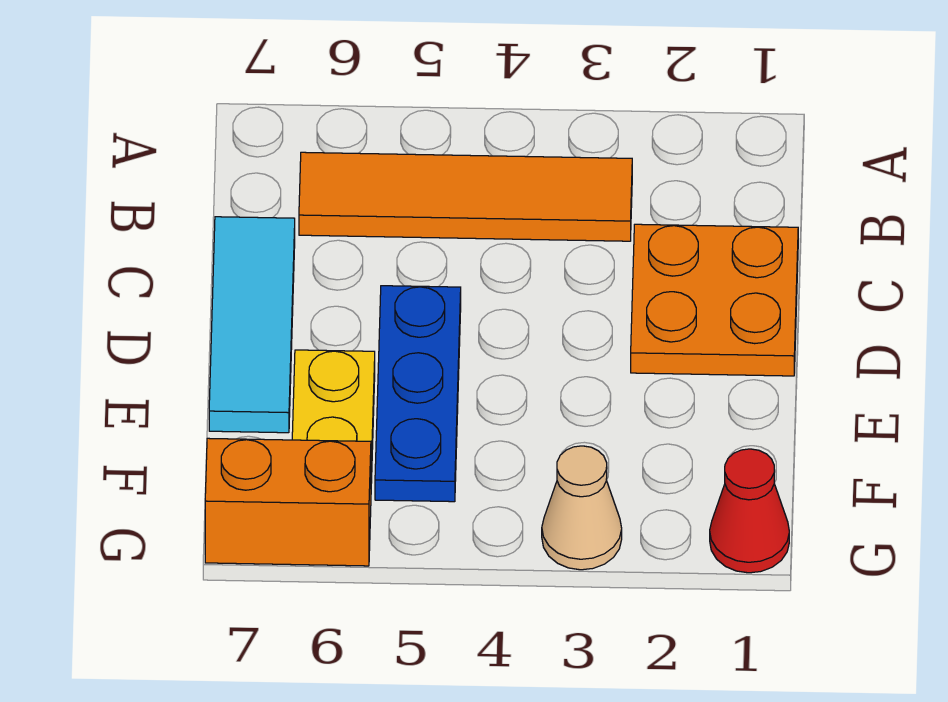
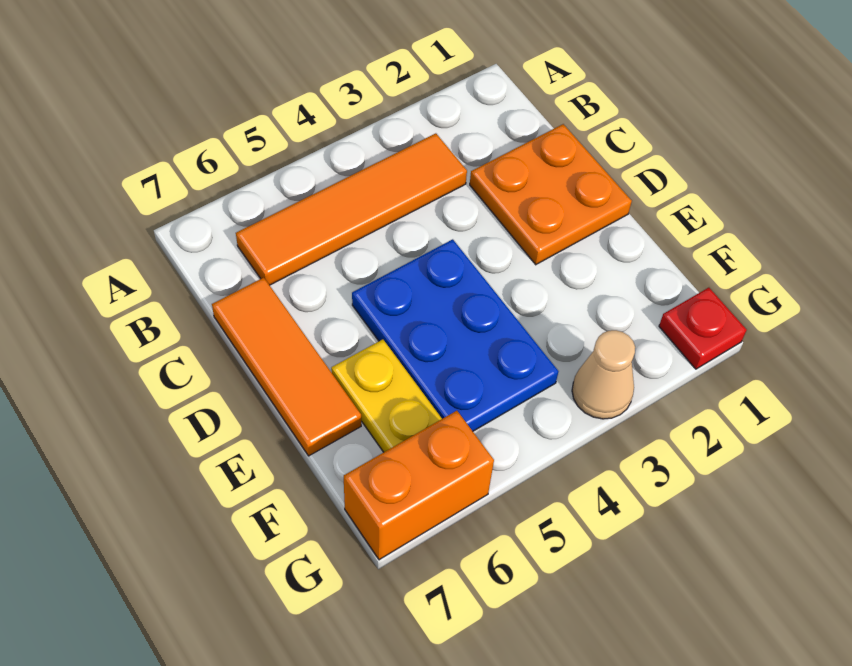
cyan tile C7:E7 level 1 -> orange tile C7:E7 level 1
blue plate D5:F5 level 1 -> blue plate D4:F5 level 1
red cone G1 level 1 -> red plate G1 level 1

